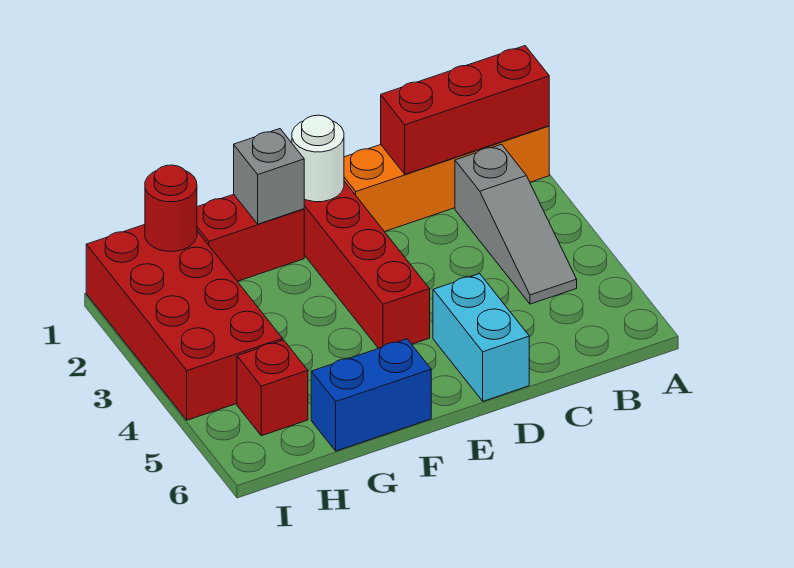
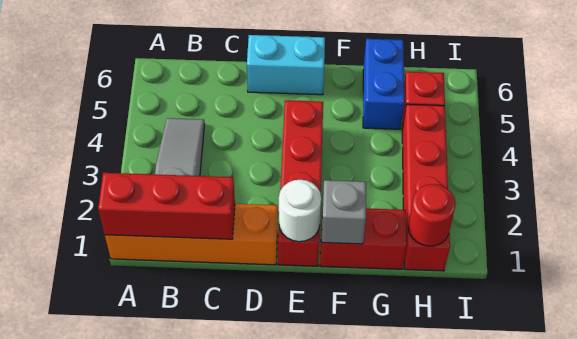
cyan brick D5:D6 level 1 -> cyan brick D6:E6 level 1
blue brick F6:G6 level 1 -> blue brick G5:G6 level 1
red brick H1:I4 level 1 -> red brick H1:H4 level 1

